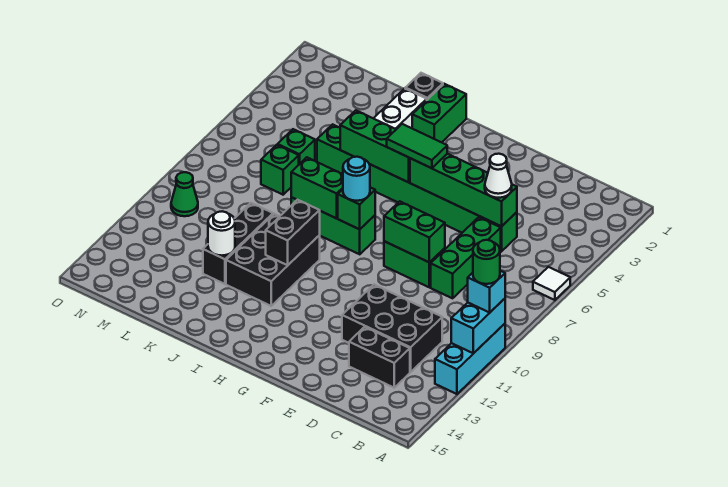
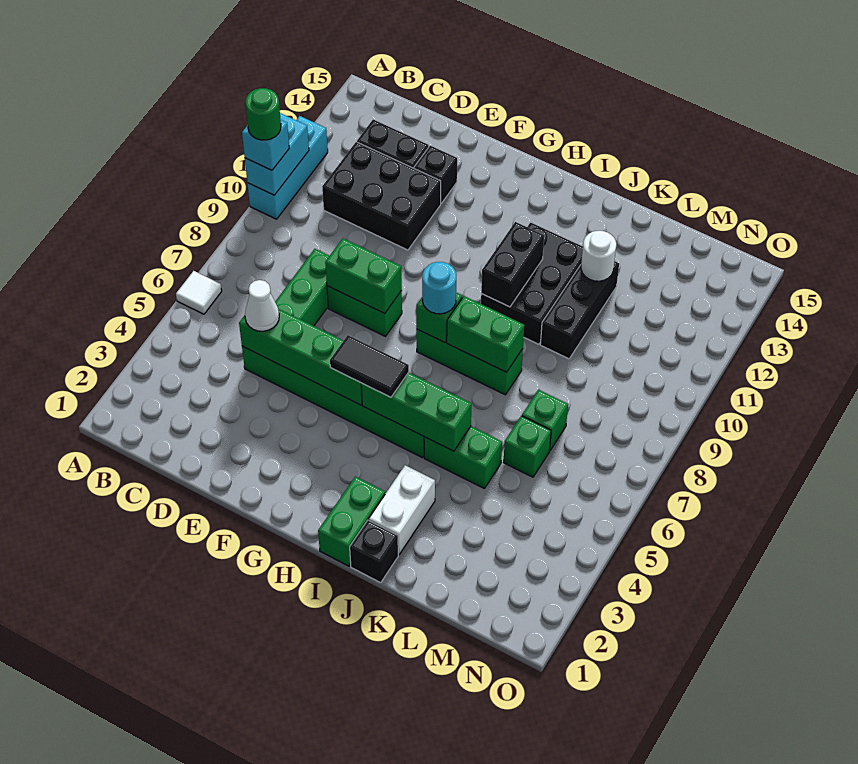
none -> black brick E13 level 1
green tile G5:H5 level 3 -> black tile G5:H5 level 3
green cone N10 level 1 -> none

